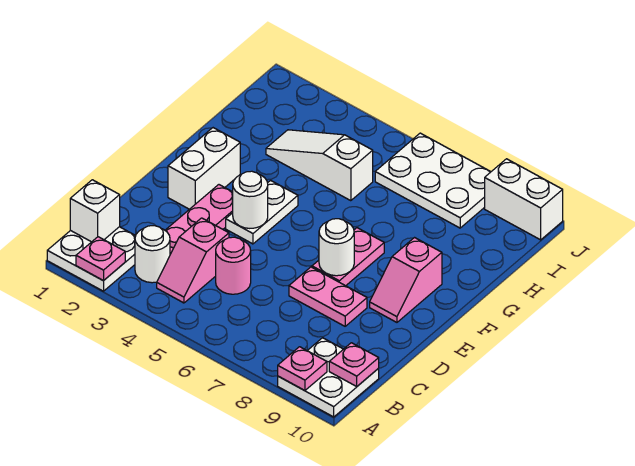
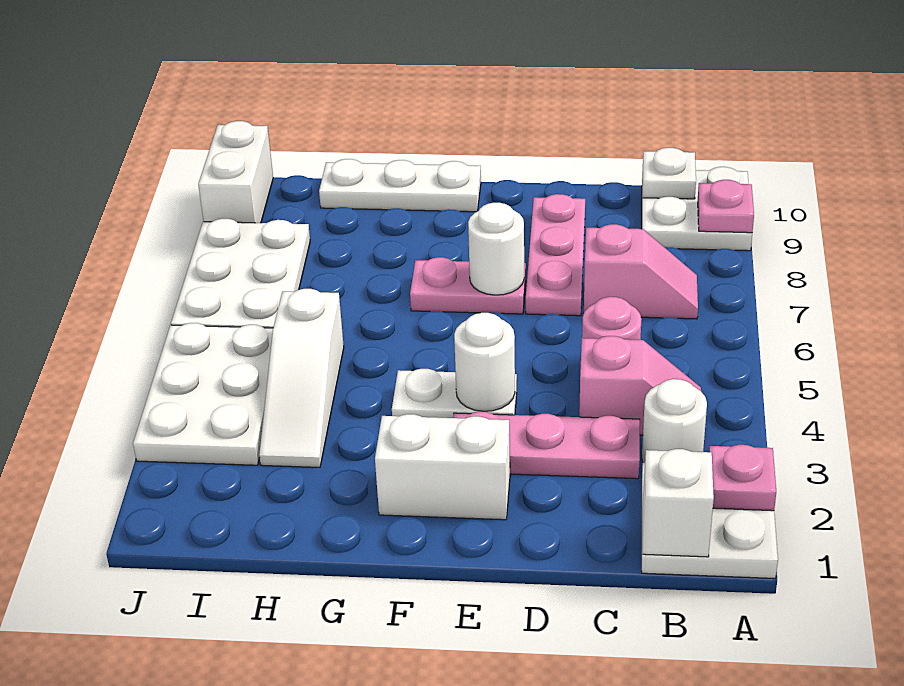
pink plate B10 level 2 -> white plate B10 level 2
pink plate D7:D8 level 1 -> pink plate D7:D9 level 1
pink slope E9:F9 level 1 top F -> pink slope B7:C7 level 1 top C
none -> white plate F10:H10 level 1
none -> white plate I3:J5 level 1

